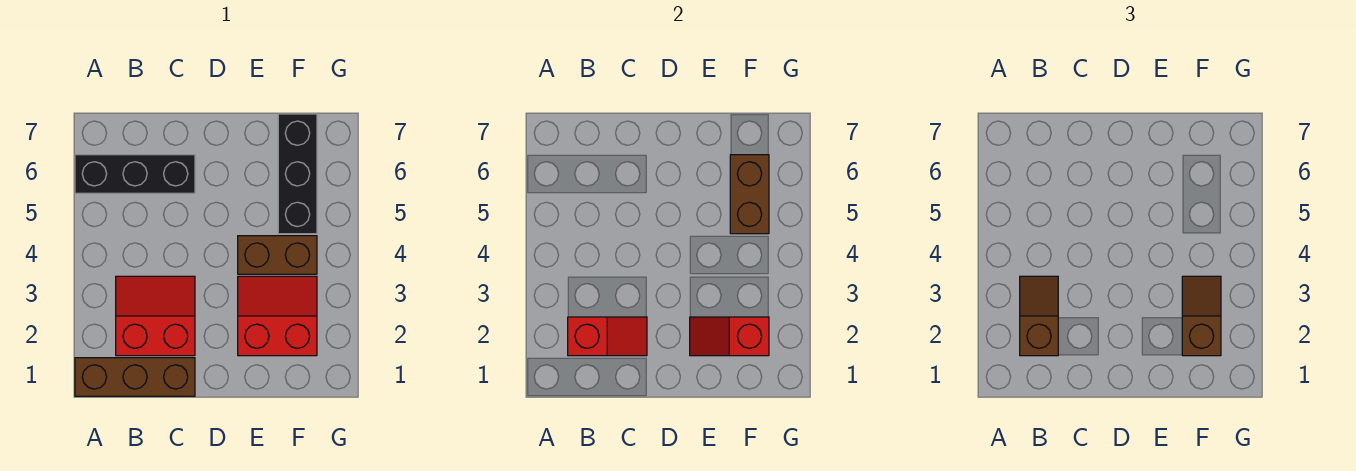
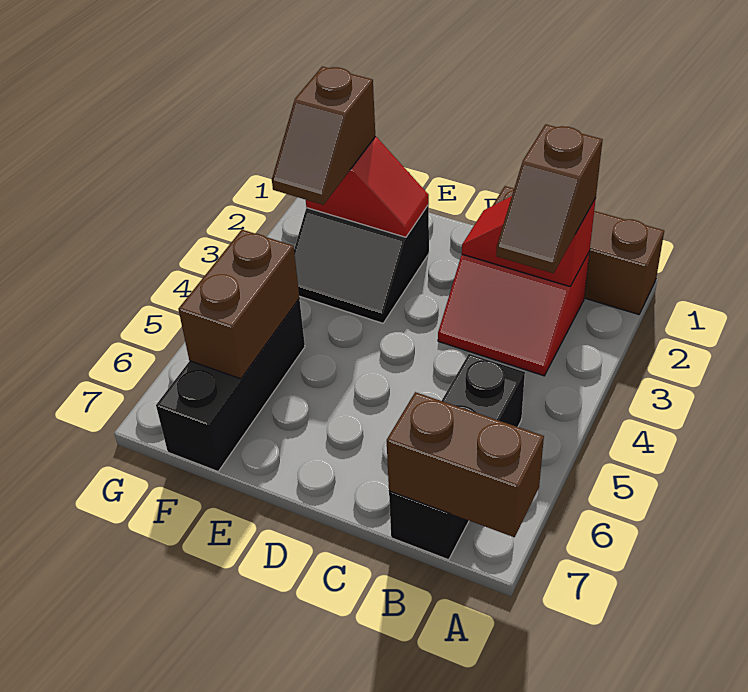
black brick A6:C6 level 1 -> black brick B5:B7 level 1
red slope E2:F3 level 1 top 2 -> black slope E2:F3 level 1 top 2
brown brick E4:F4 level 1 -> brown brick A7:B7 level 2

